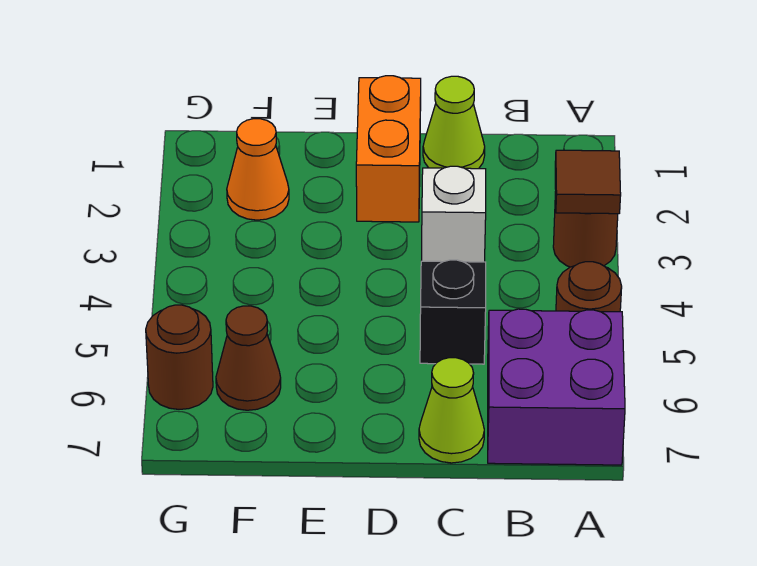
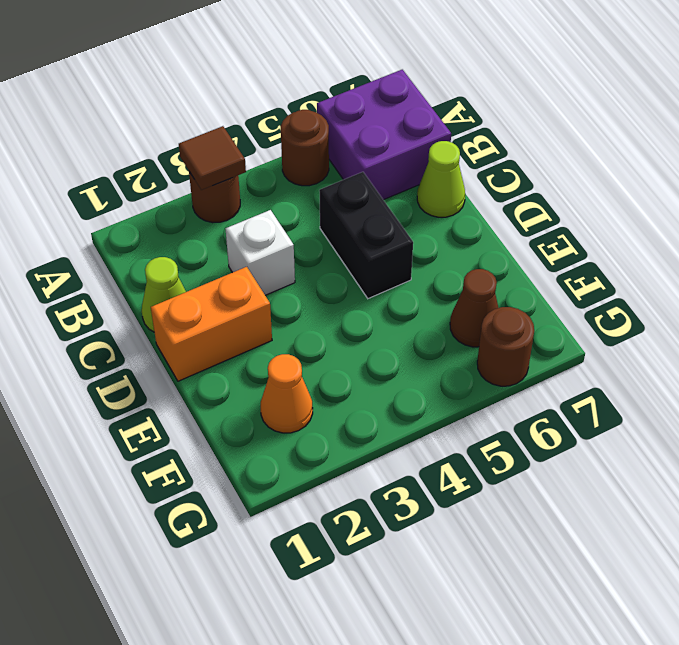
black brick C5 level 1 -> black brick C5:D5 level 1

